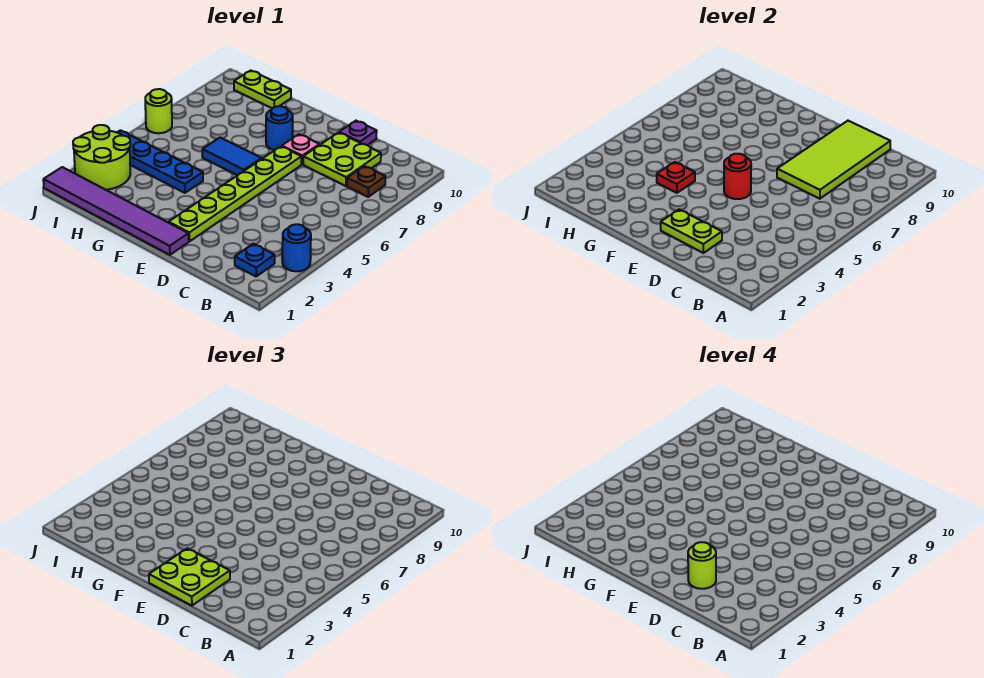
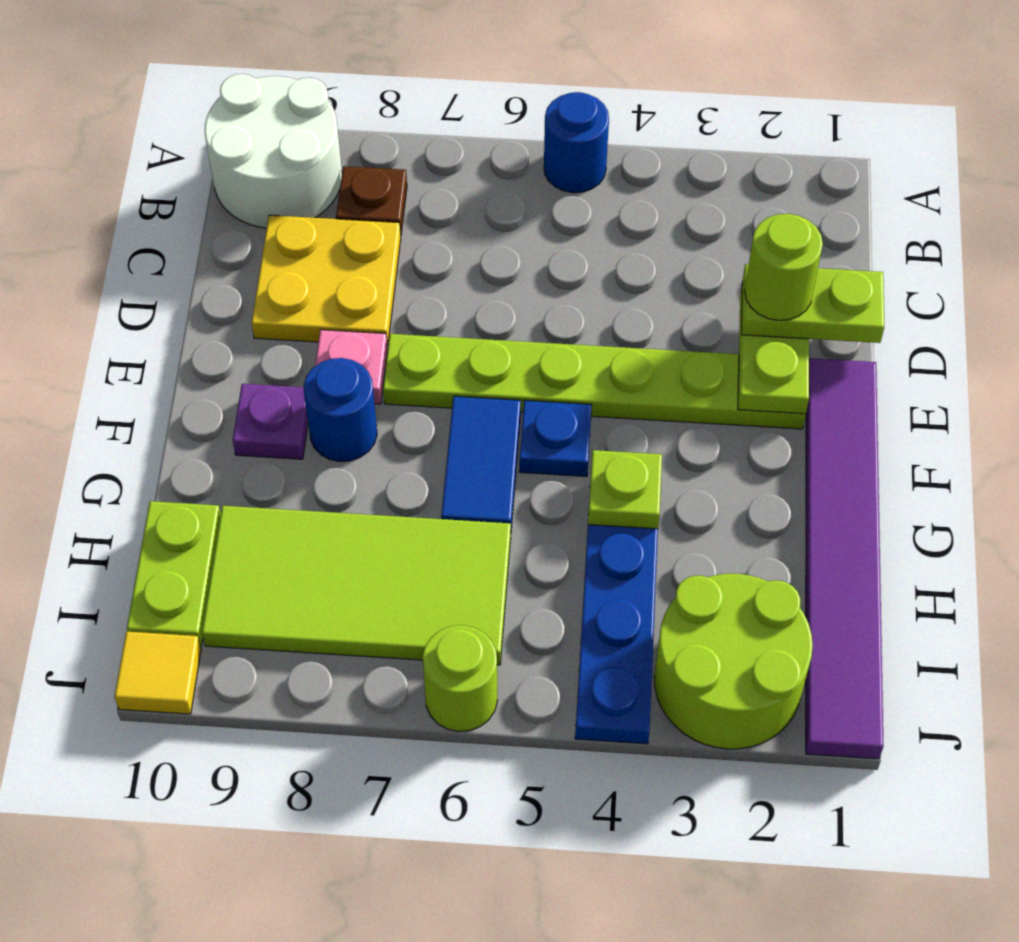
blue round brick A3 level 1 -> blue round brick A5 level 1
none -> white round brick A9:B10 level 1
blue plate B2 level 1 -> blue plate F5 level 1
lime tile C7:D10 level 2 -> lime tile H6:I9 level 1
lime plate C8:D9 level 1 -> yellow plate C8:D9 level 1
lime plate D1:E2 level 3 -> lime plate D1:D2 level 3
purple plate D10 level 1 -> purple plate F9 level 1
red round brick E5 level 2 -> none
red plate G4 level 2 -> lime plate G4 level 2
none -> yellow tile J10 level 1

